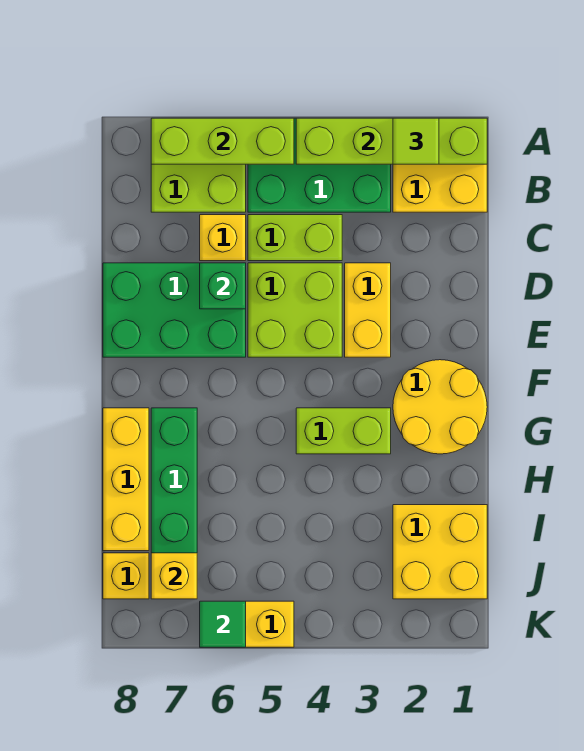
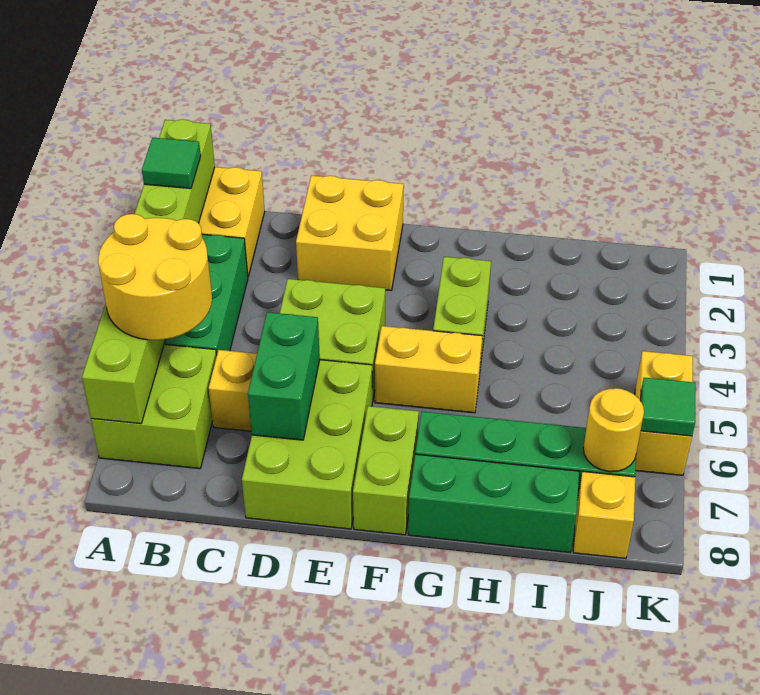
lime tile A2 level 3 -> green tile A2 level 3
lime brick C4:C5 level 1 -> lime brick F7:F8 level 1
yellow brick D3:E3 level 1 -> yellow brick F5:G5 level 1
green brick D6:E8 level 1 -> lime brick D6:E8 level 1
green brick D6 level 2 -> green brick D6:D7 level 2
yellow round brick F1:G2 level 1 -> yellow round brick A5:B6 level 3
yellow brick G8:I8 level 1 -> green brick G8:I8 level 1
yellow brick I1:J2 level 1 -> yellow brick D1:E2 level 1
yellow brick J7 level 2 -> yellow round brick J7 level 2

